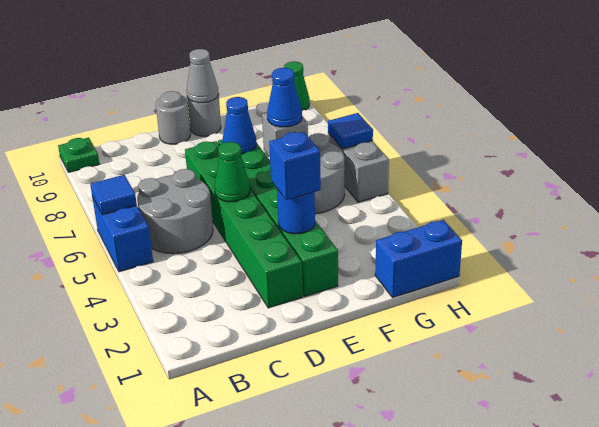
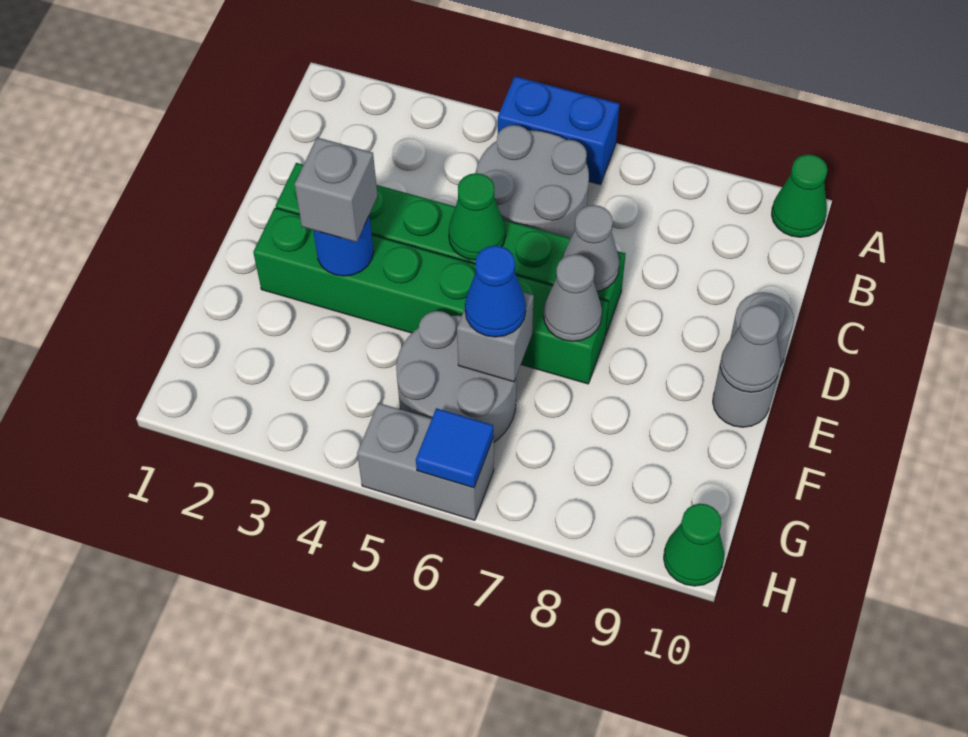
blue tile A6 level 2 -> none
green plate A10 level 1 -> green cone A10 level 1
none -> grey cone D7 level 2
blue brick E3 level 3 -> grey brick E3 level 3
blue cone E7 level 2 -> grey cone E7 level 2
blue brick G1:H1 level 1 -> none

